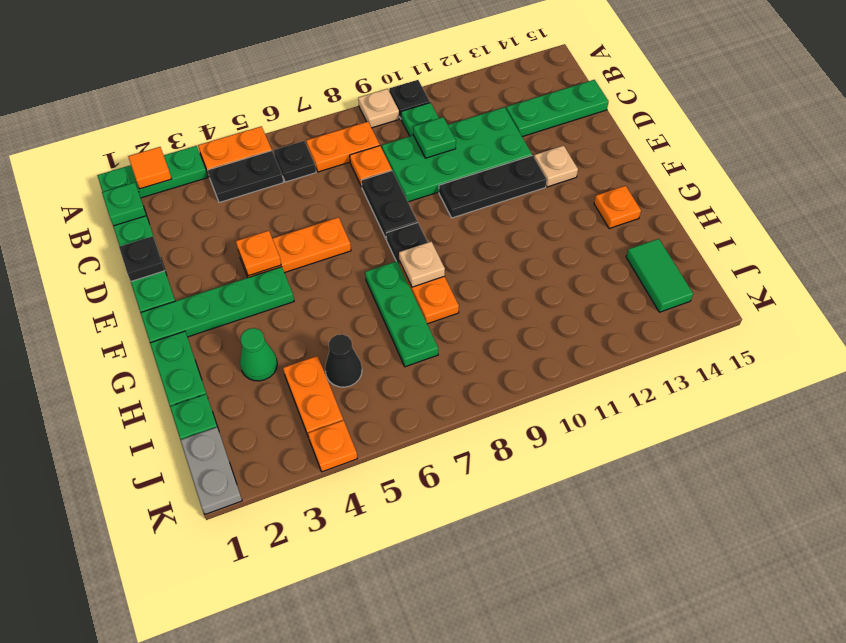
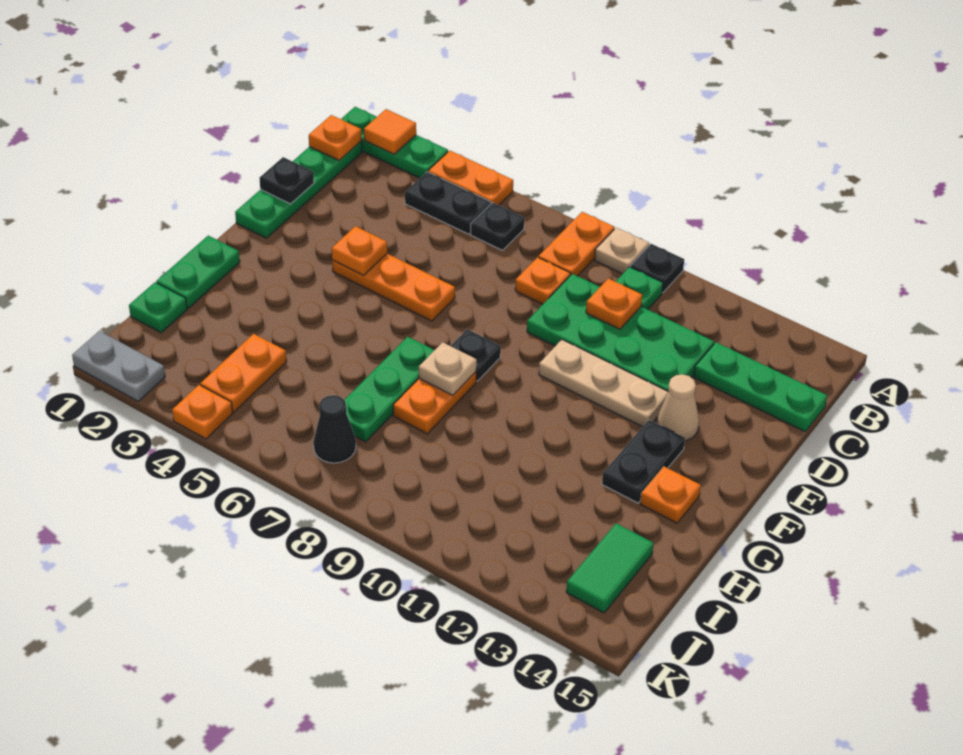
green plate B1 level 2 -> orange plate B1 level 2
orange plate B7:B8 level 1 -> orange plate A8:B8 level 1
green plate C10 level 2 -> orange plate C10 level 2
black plate D8:E8 level 1 -> black plate F13:G13 level 1
black plate E10:E12 level 1 -> tan plate E10:E12 level 1
tan plate E13 level 1 -> tan cone E13 level 1
green plate F1:F4 level 1 -> none
green cone H3 level 1 -> none
black cone I5 level 1 -> black cone J7 level 1
grey plate J1:K1 level 1 -> grey plate K1:K2 level 1

